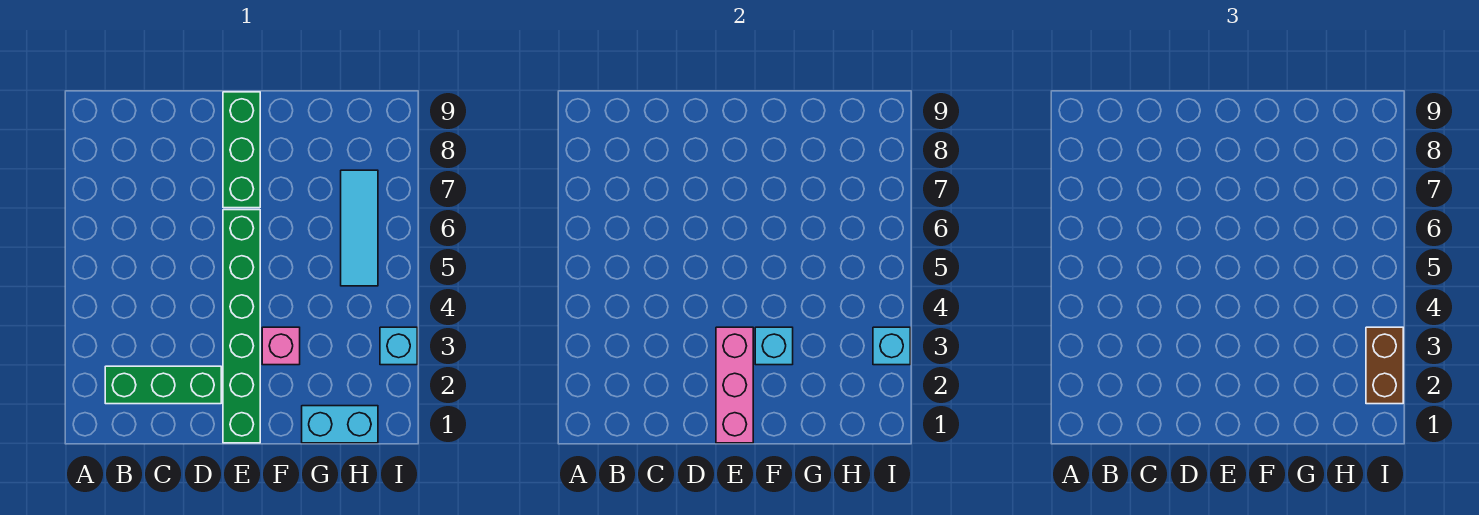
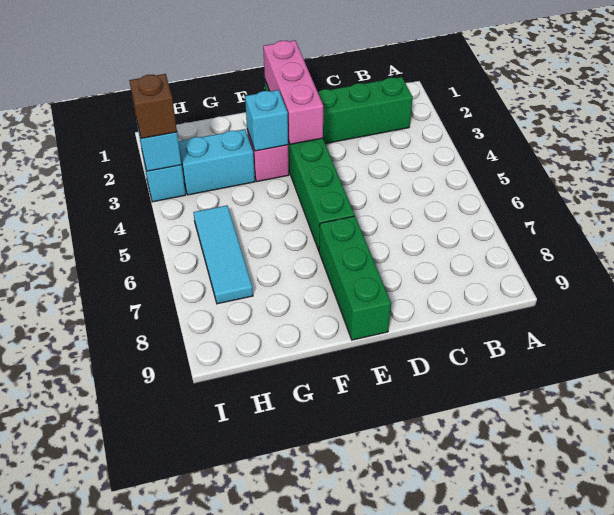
cyan brick G1:H1 level 1 -> cyan brick G3:H3 level 1
brown brick I2:I3 level 3 -> brown brick I3 level 3

